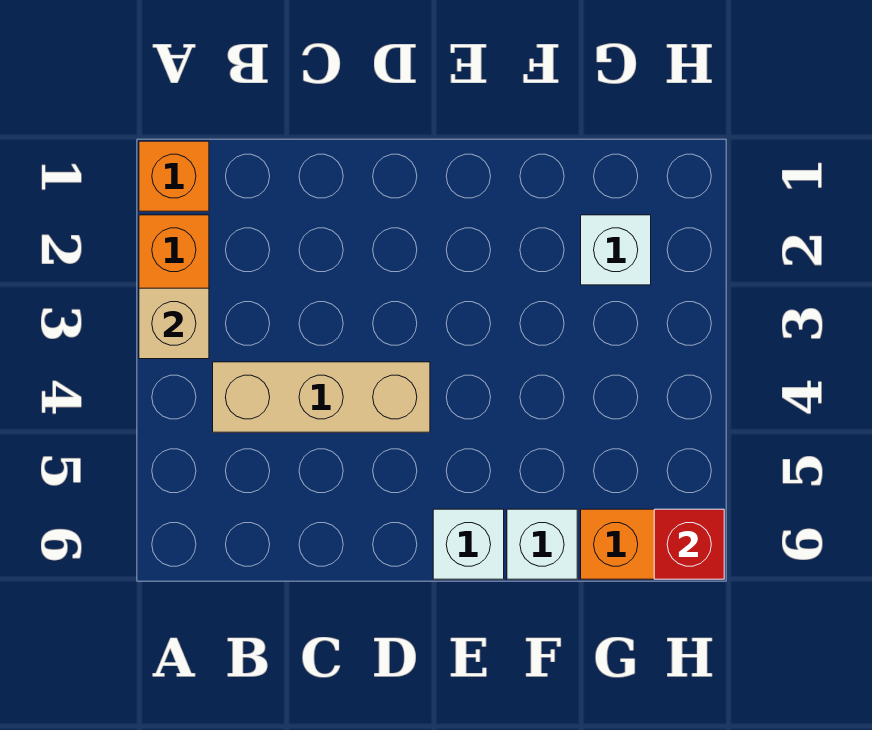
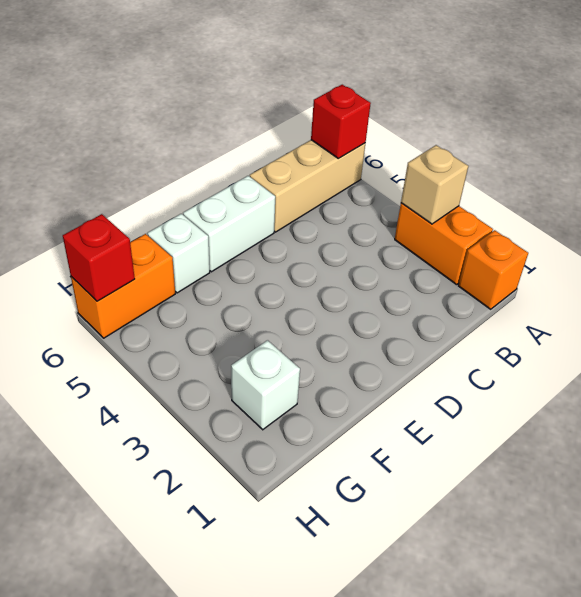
none -> red brick A6 level 2
tan brick B4:D4 level 1 -> tan brick A6:C6 level 1
white brick E6 level 1 -> white brick D6:E6 level 1

